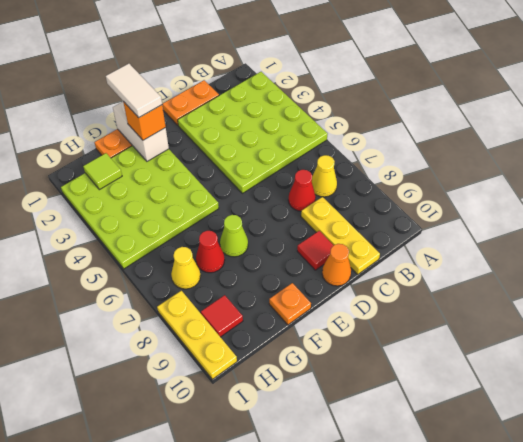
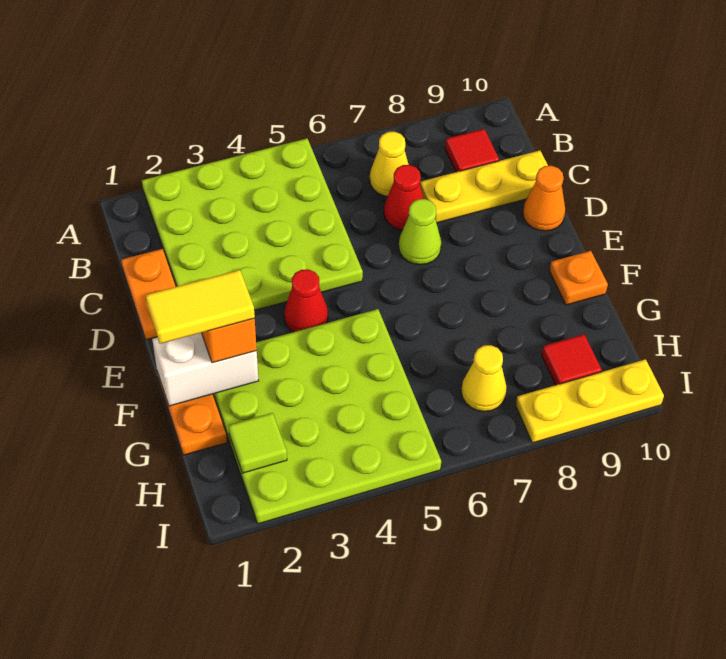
red tile D9 level 1 -> red tile B9 level 1
white tile F1:F2 level 4 -> yellow tile F1:F2 level 4
lime cone F7 level 1 -> lime cone D7 level 1
red cone G7 level 1 -> red cone E4 level 1

